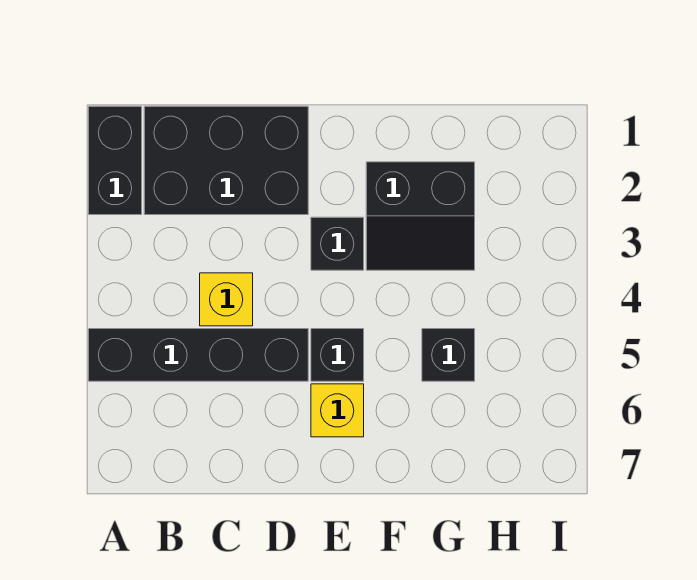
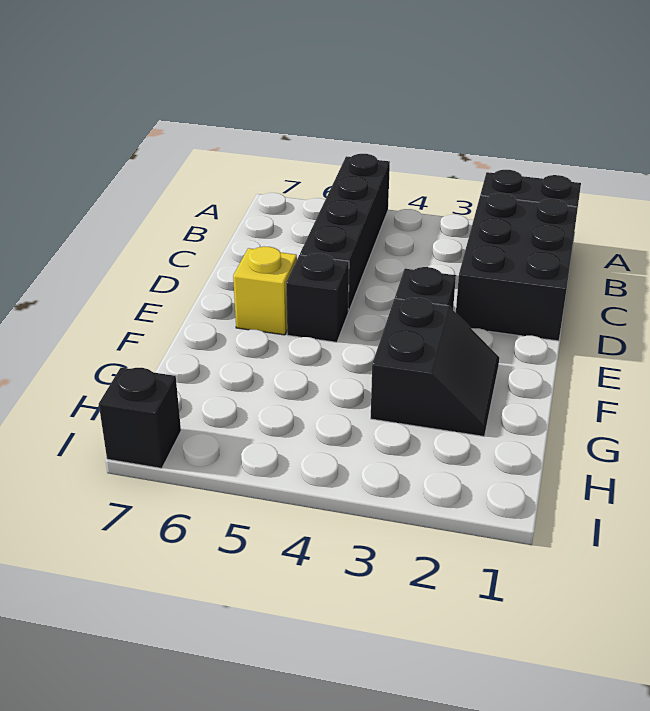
yellow brick C4 level 1 -> none
black slope F2:G3 level 1 top 2 -> black slope F2:G3 level 1 top 3
black brick G5 level 1 -> black brick I7 level 1

